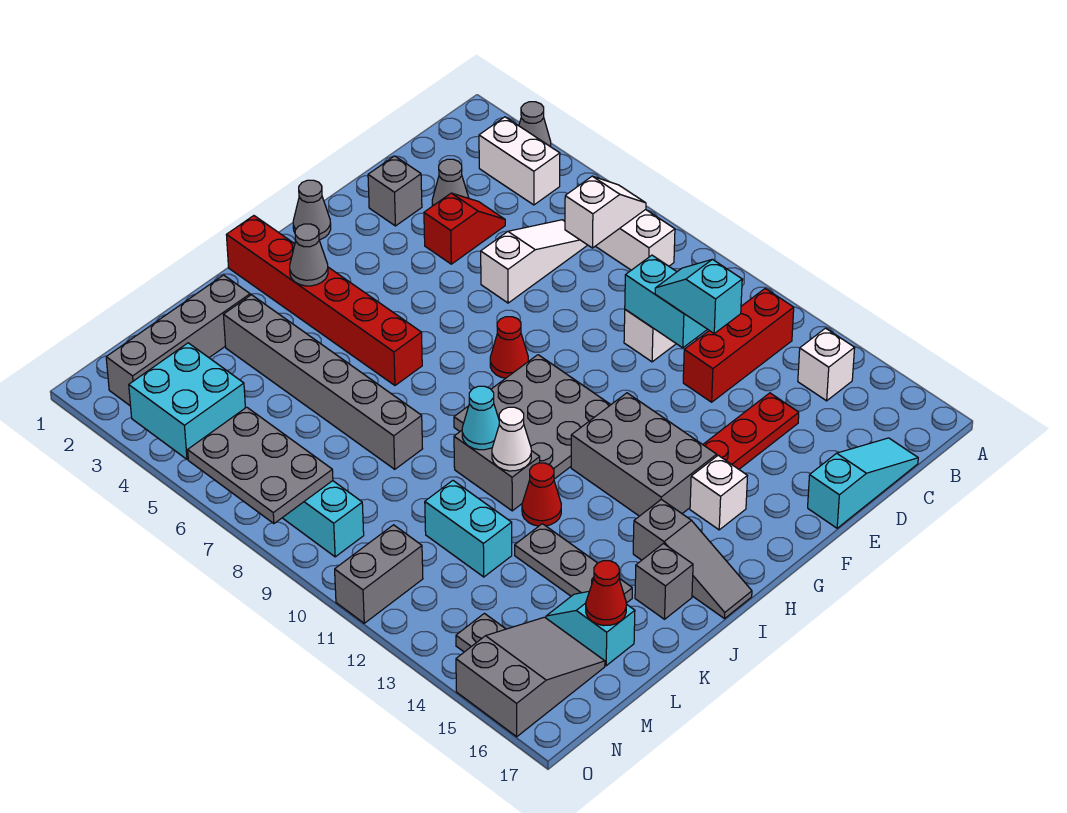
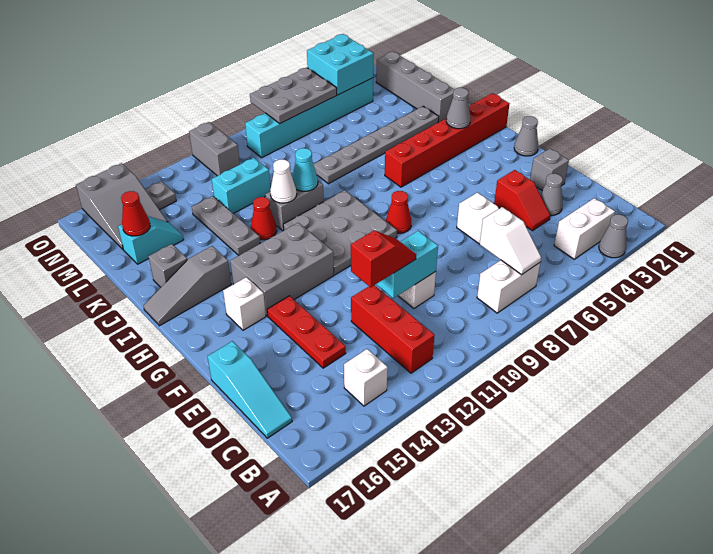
cyan slope D11:D12 level 3 top 12 -> red slope D11:D12 level 3 top 12
grey brick K3:K8 level 1 -> grey plate K3:K8 level 1
grey plate K13:K15 level 1 -> grey plate J13:L13 level 1

